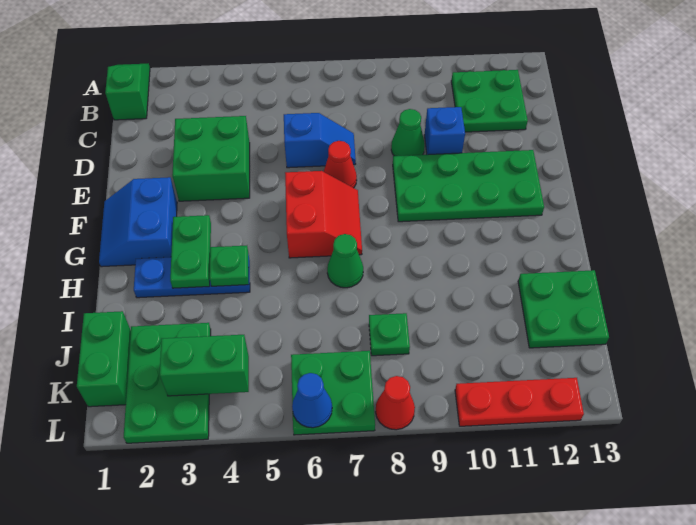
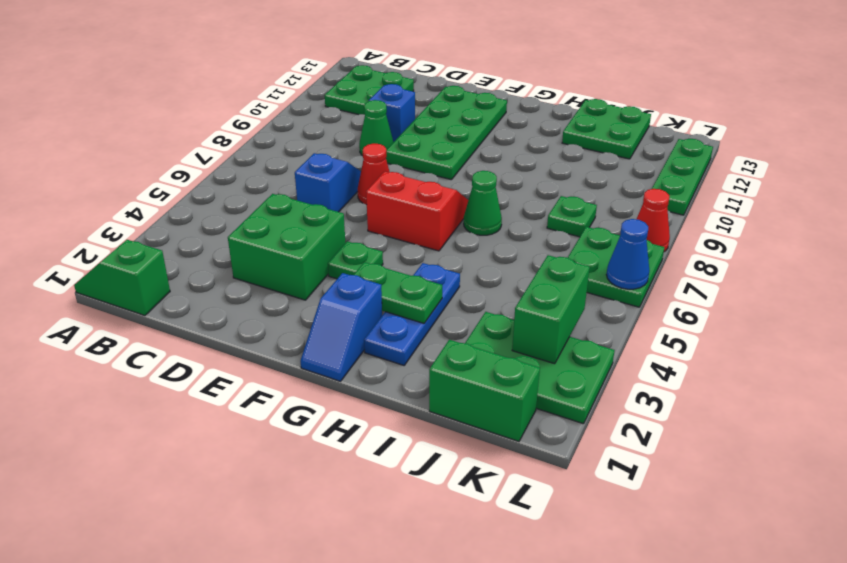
blue slope F1:G2 level 1 top 2 -> blue slope G1:G2 level 1 top 2
green plate H4 level 2 -> green plate F4 level 1
red plate L10:L12 level 1 -> green plate L10:L12 level 1

